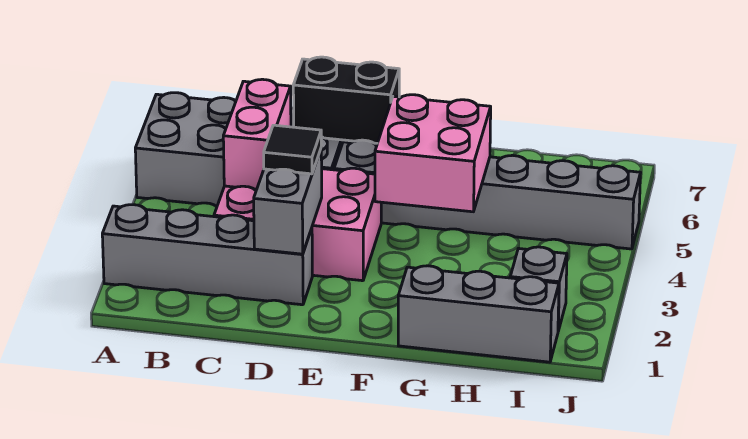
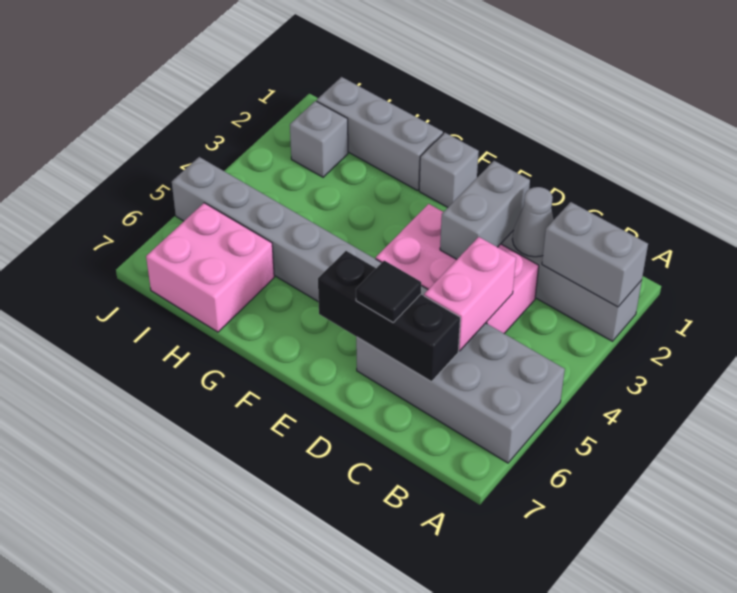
none -> grey brick A2:B2 level 2
none -> grey cone C2 level 2
black tile D3 level 3 -> black tile D6 level 3
black brick D6:E6 level 2 -> black brick C6:E6 level 2
none -> grey brick F1 level 1
pink brick F4:G5 level 2 -> pink brick H6:I7 level 1

